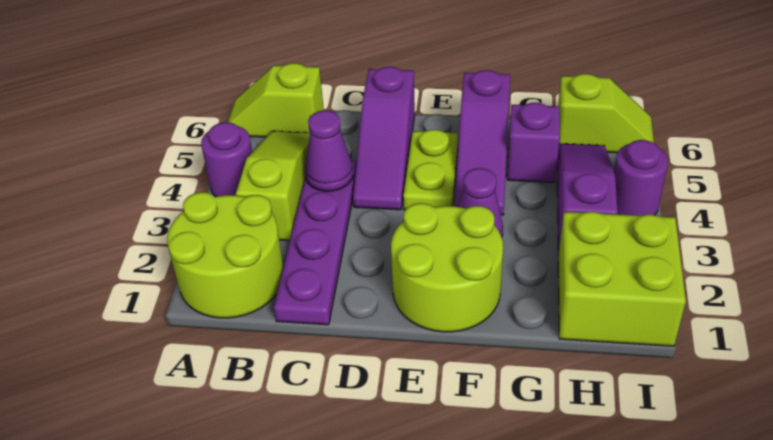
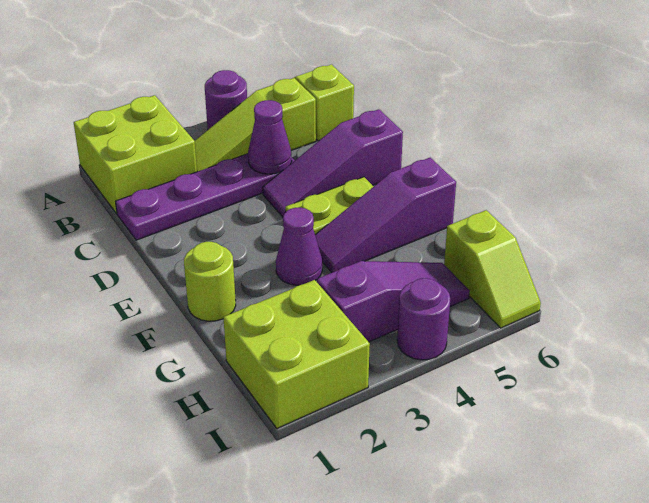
lime round brick A1:B2 level 1 -> lime brick A1:B2 level 1
lime slope B3:B5 level 1 top 3 -> lime slope B3:B5 level 1 top 5
lime round brick E1:F2 level 1 -> lime round brick F1 level 1
purple brick G5 level 1 -> none

